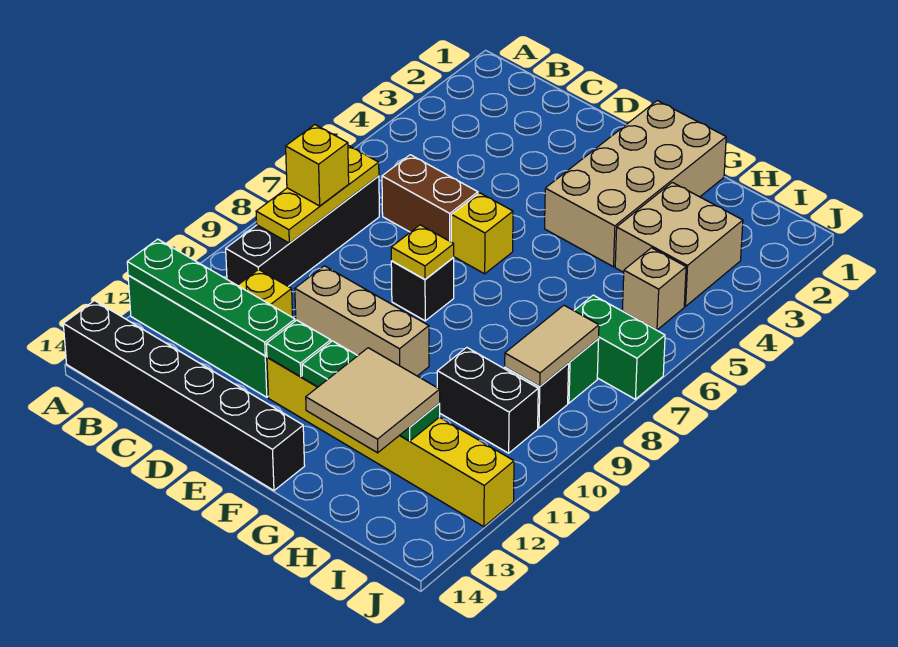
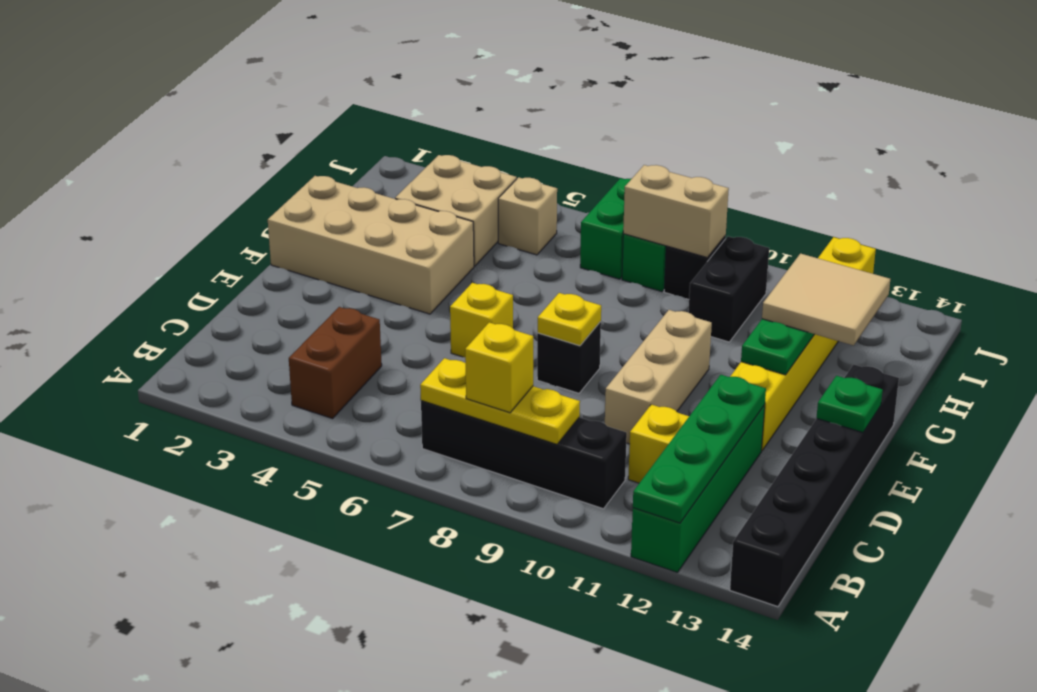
brown brick C6:D6 level 1 -> brown brick B4:C4 level 1
green plate E12 level 2 -> green plate E14 level 2
tan tile I8:I9 level 2 -> tan brick I8:I9 level 2

